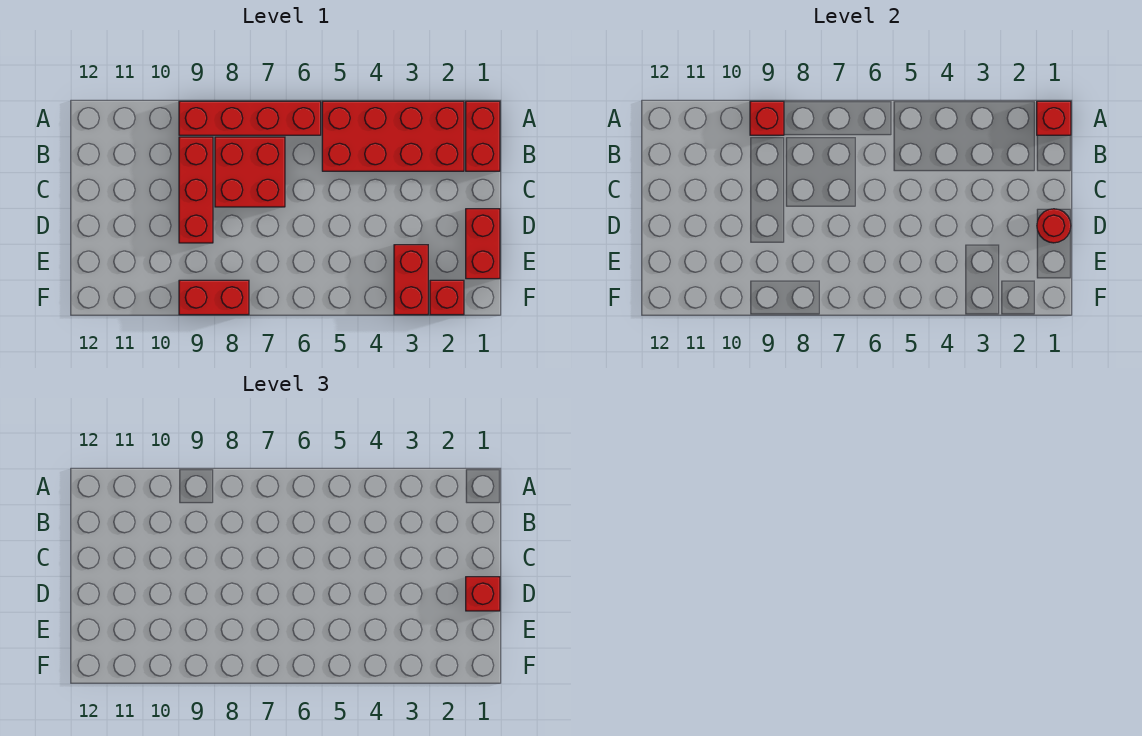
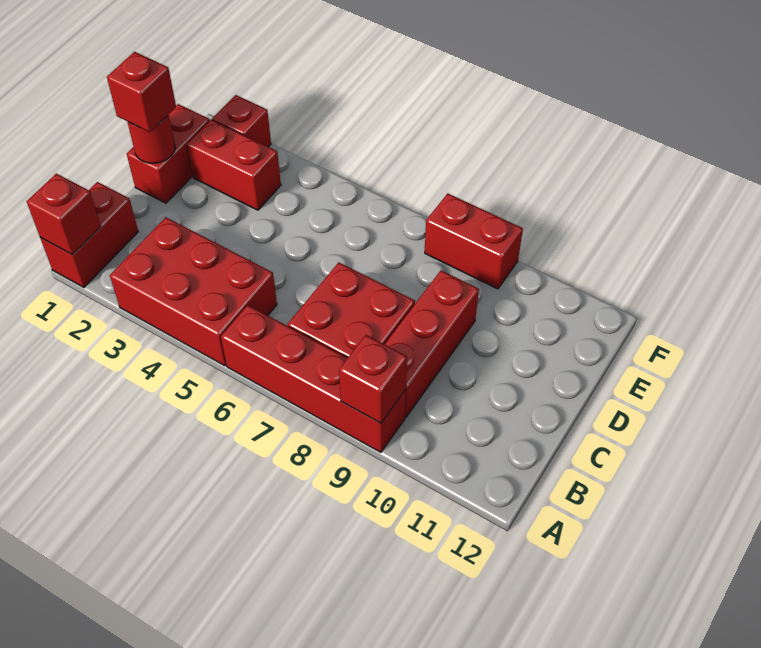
red brick A2:B5 level 1 -> red brick A3:B5 level 1
red brick E3:F3 level 1 -> red brick E2:E3 level 1

